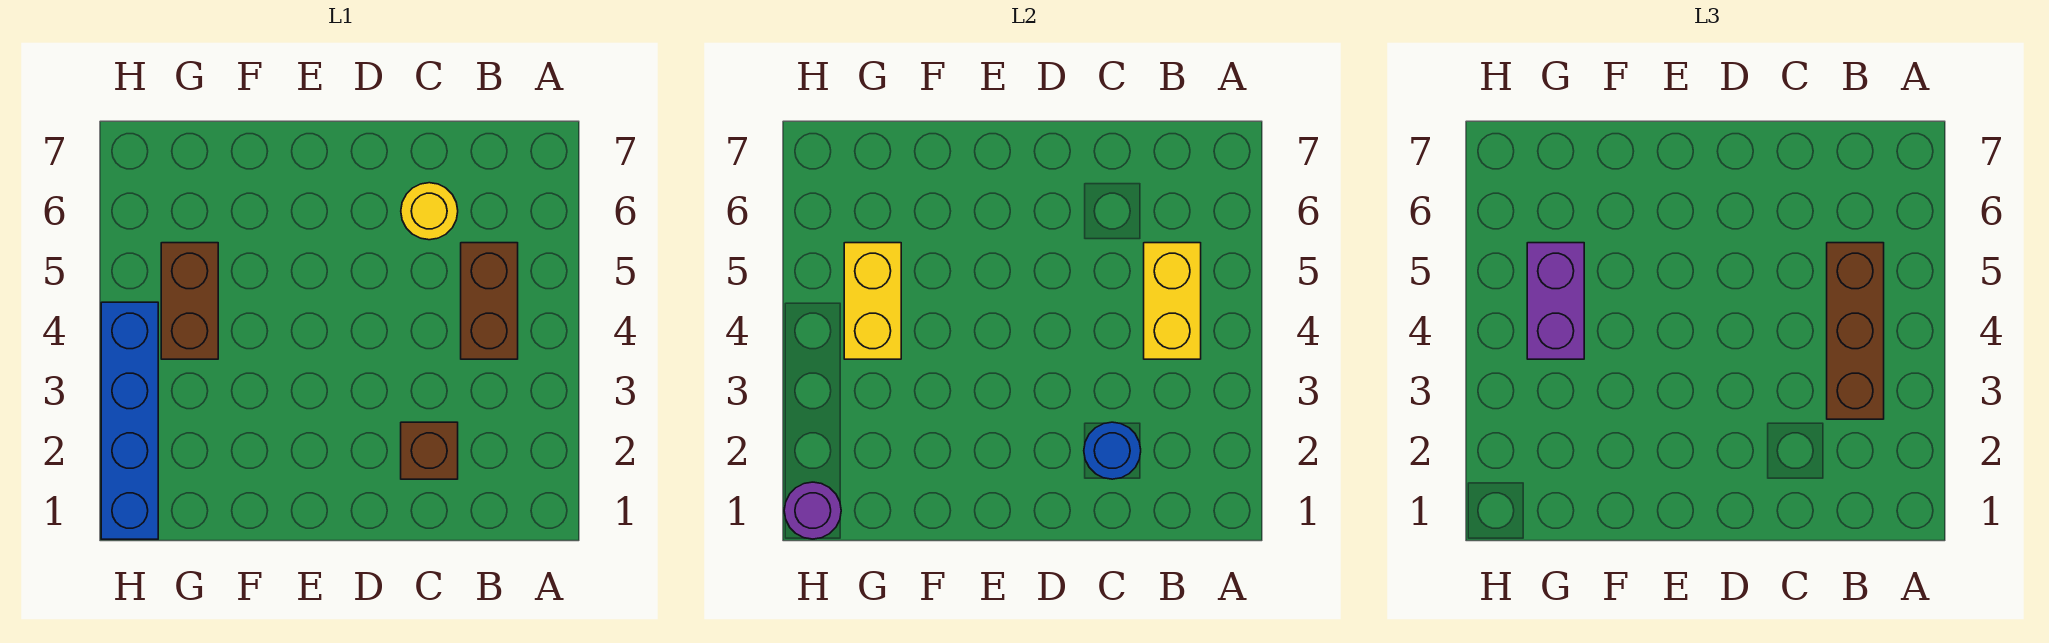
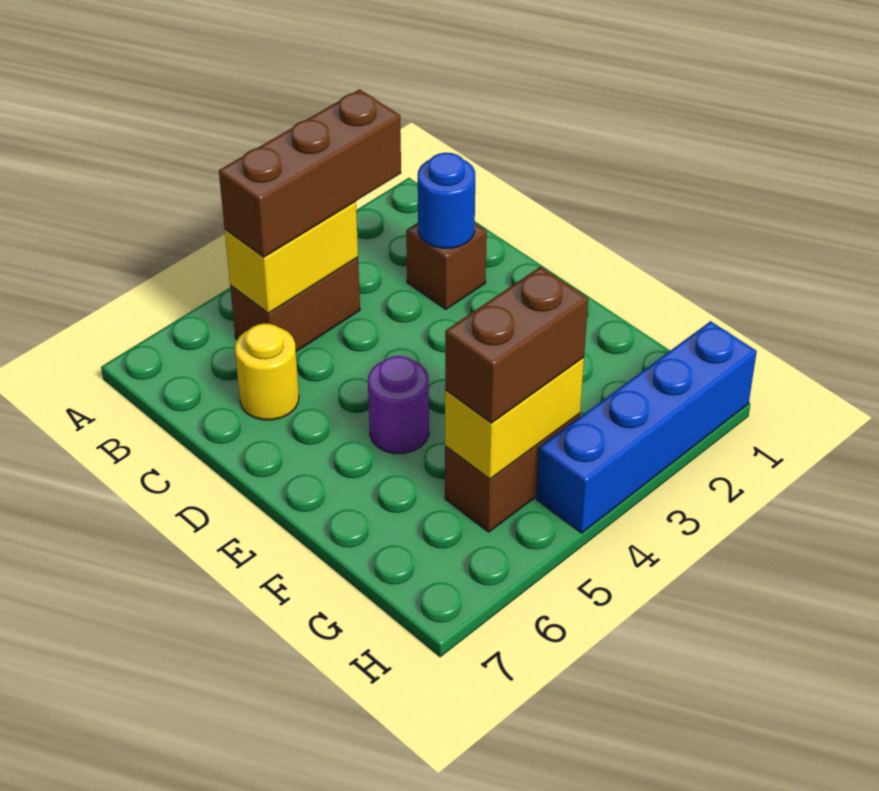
purple brick G4:G5 level 3 -> brown brick G4:G5 level 3
purple round brick H1 level 2 -> purple round brick E5 level 1

